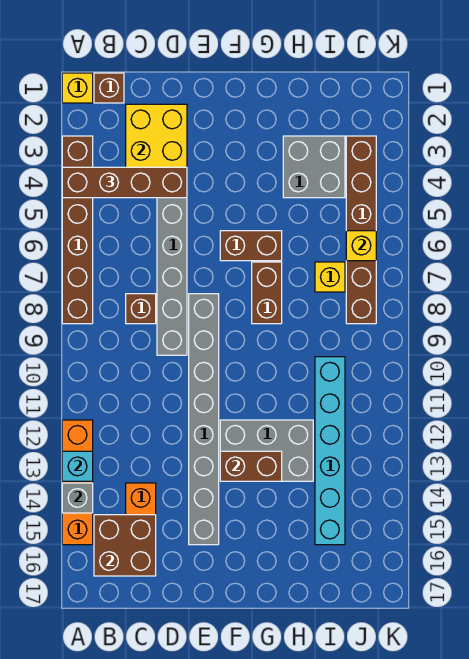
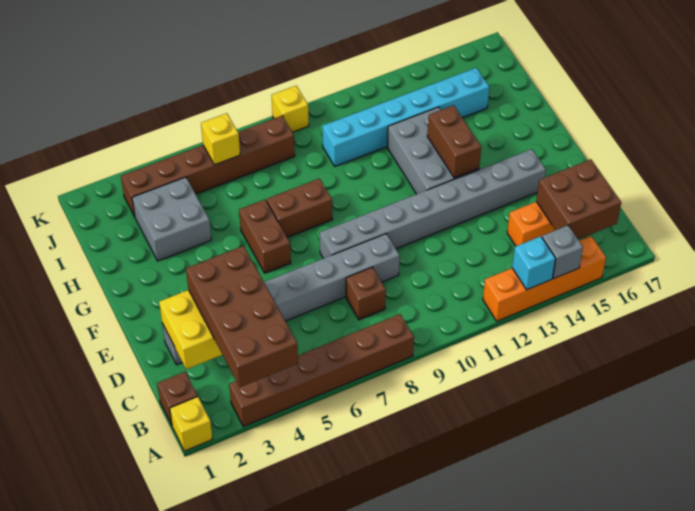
brown brick A4:D4 level 3 -> brown brick A3:D4 level 3
yellow brick I7 level 1 -> yellow brick K9 level 1

